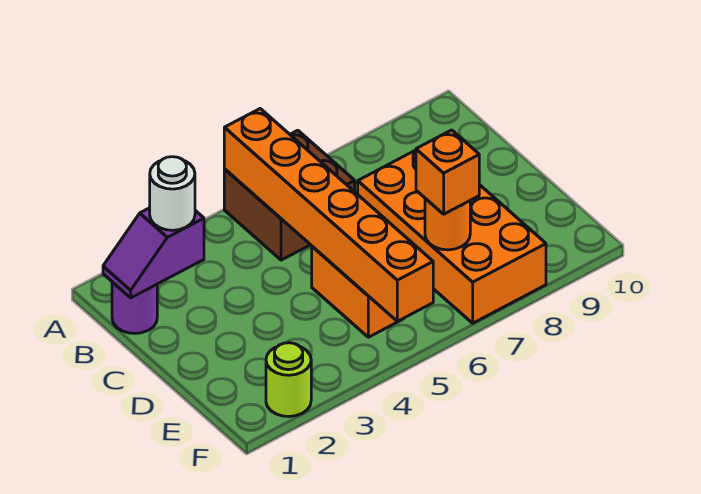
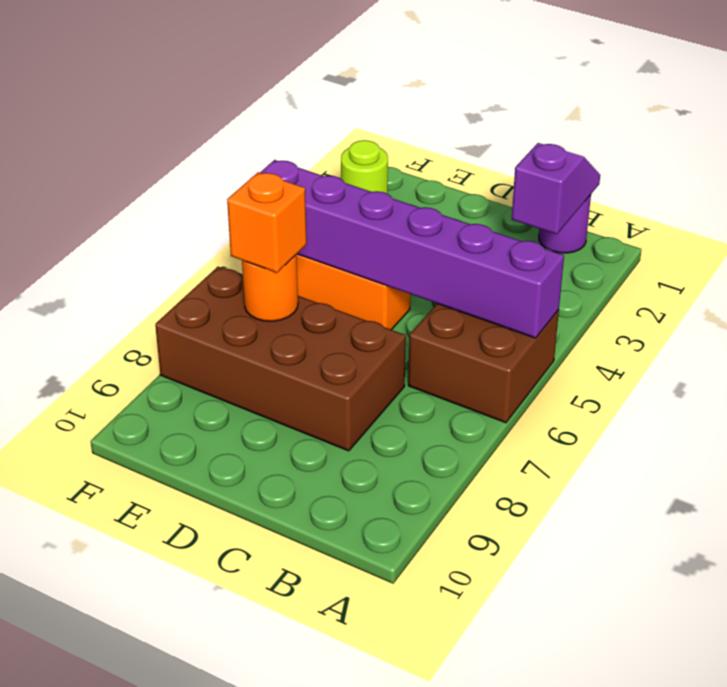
orange brick A5:F5 level 2 -> purple brick A5:F5 level 2
white round brick B2 level 3 -> none
orange brick C7:F8 level 1 -> brown brick C7:F8 level 1

